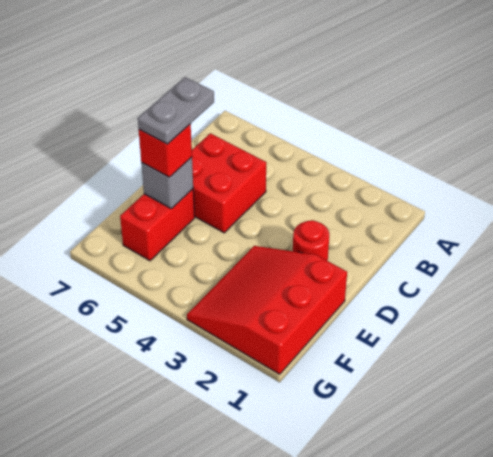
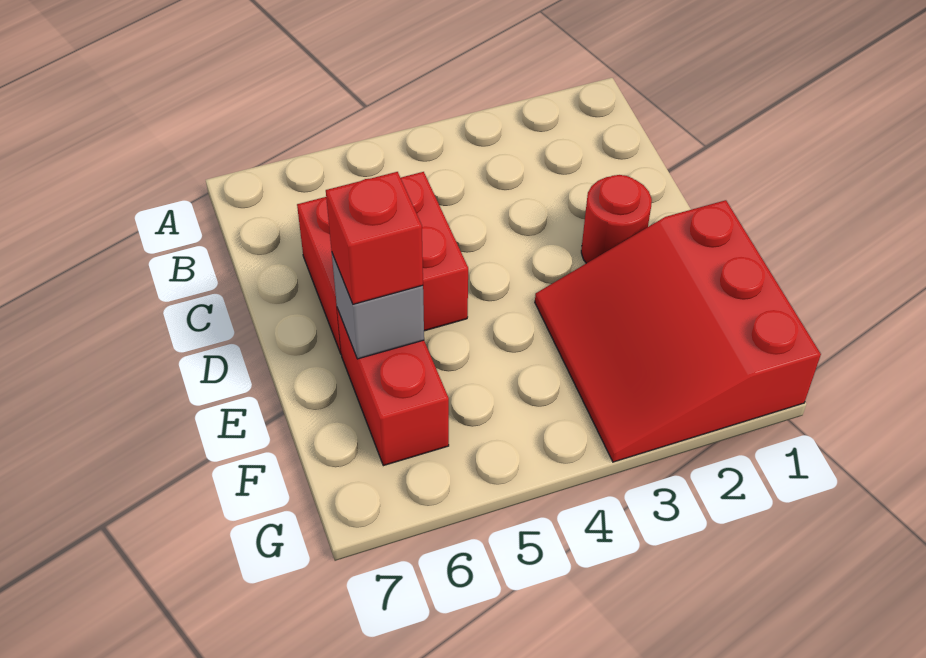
grey plate D6:E6 level 4 -> none

